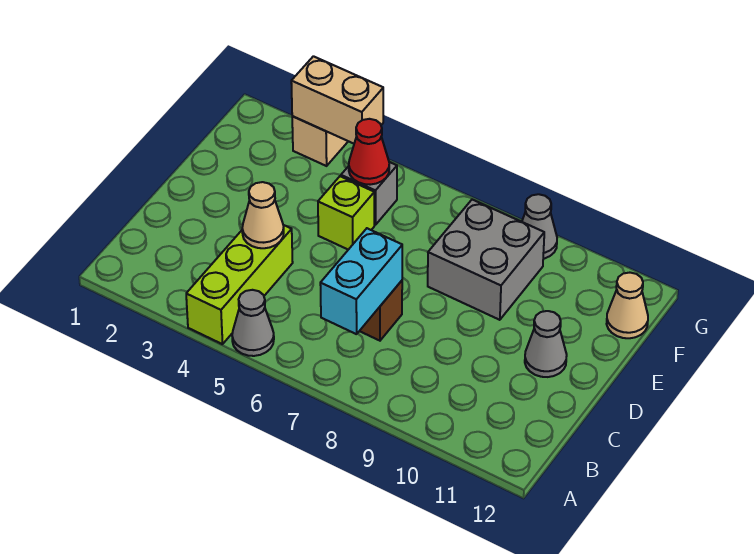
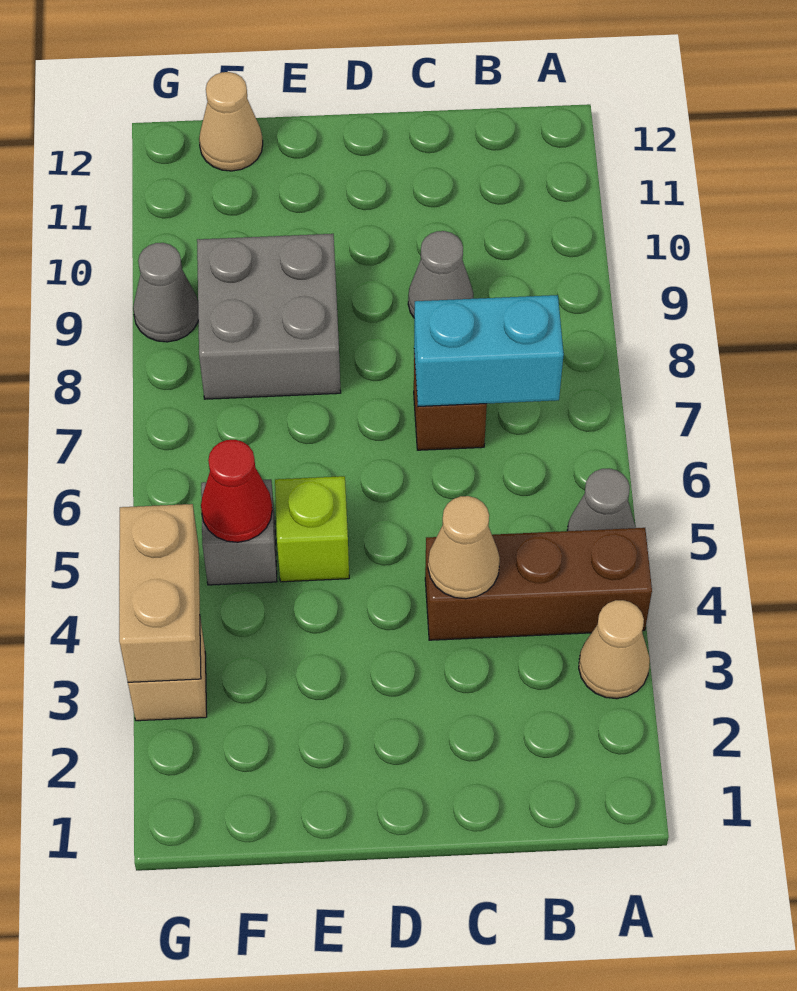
none -> tan cone A3 level 1
lime brick A4:C4 level 1 -> brown brick A4:C4 level 1
grey cone D11 level 1 -> grey cone C9 level 1

